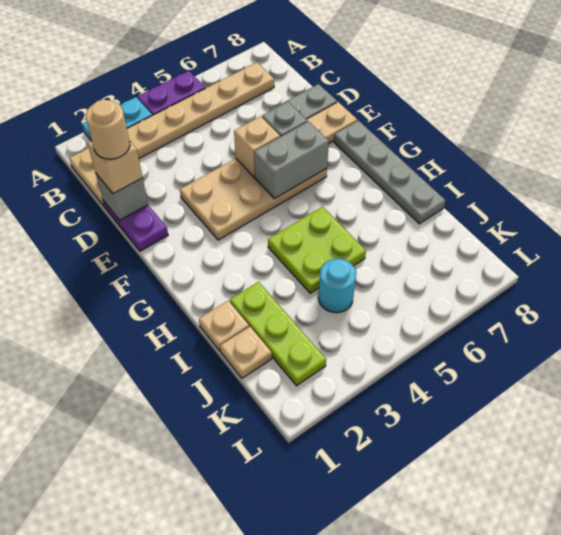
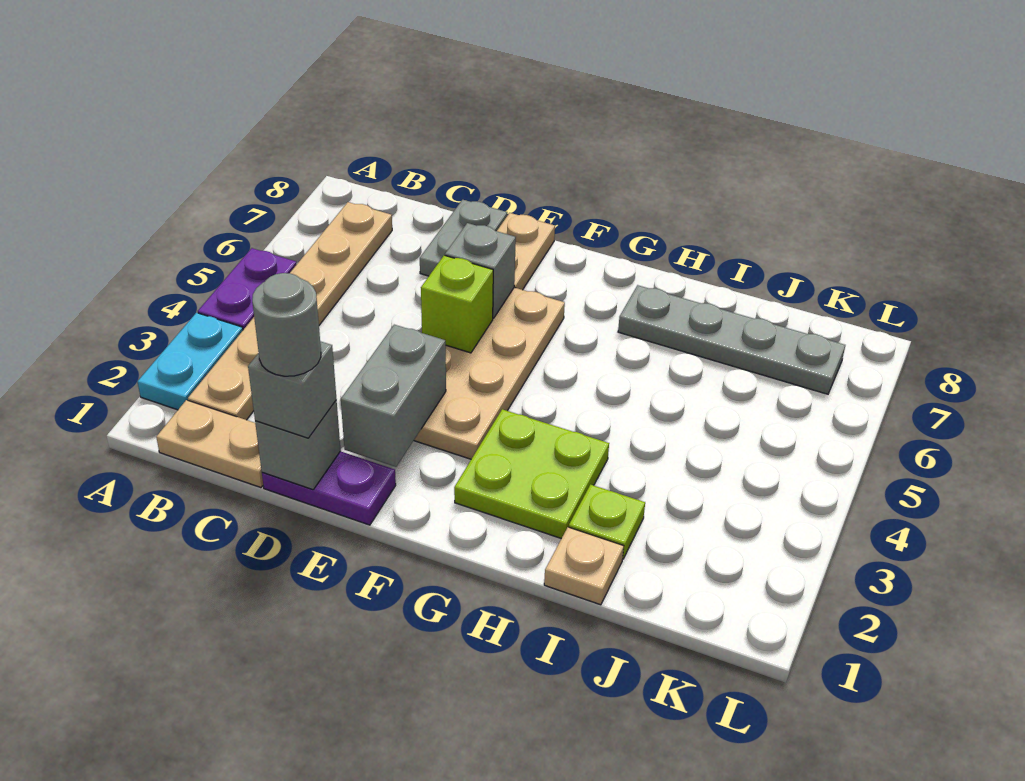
tan brick D1 level 3 -> grey brick D1 level 3
tan round brick D1 level 4 -> grey round brick D1 level 4
tan brick E5 level 2 -> lime brick E5 level 2
grey brick F5:F6 level 2 -> grey brick E2:E3 level 2
grey plate F8:I8 level 1 -> grey plate H7:K7 level 1
lime plate H4:I5 level 1 -> lime plate G2:H3 level 1
lime plate I2:K2 level 1 -> lime plate I2 level 1
tan plate J1 level 1 -> none
cyan round brick J4 level 1 -> none

